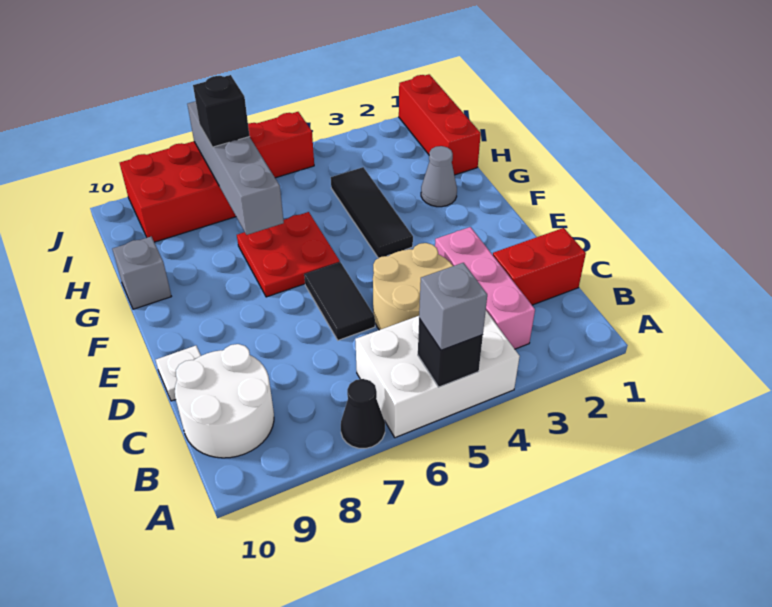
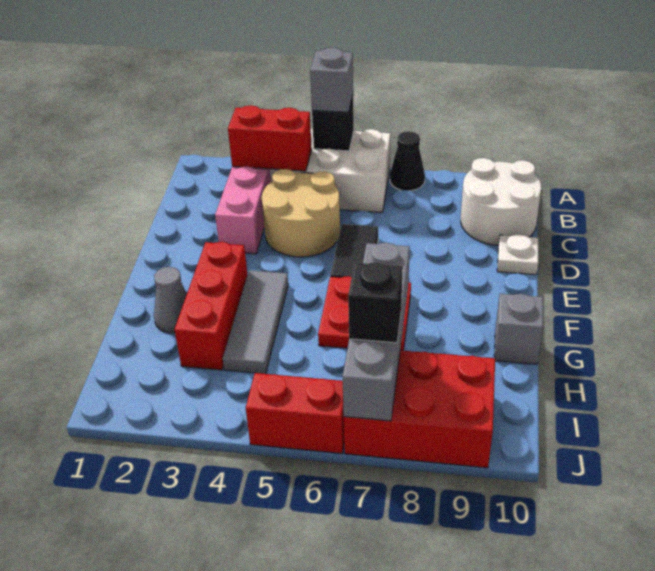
red brick C1:C2 level 1 -> red brick B3:B4 level 2
black tile F4:H4 level 1 -> grey tile F4:H4 level 1
red brick H1:J1 level 1 -> red brick F3:H3 level 1

